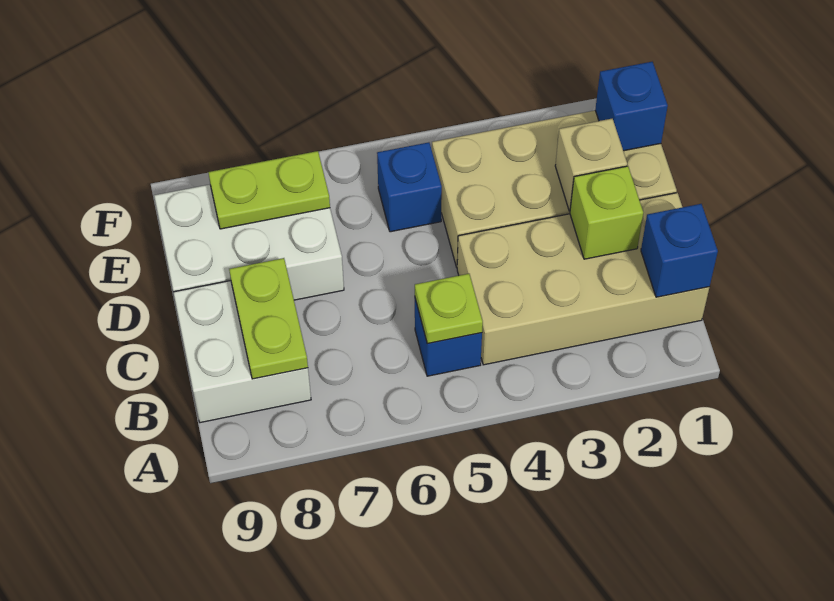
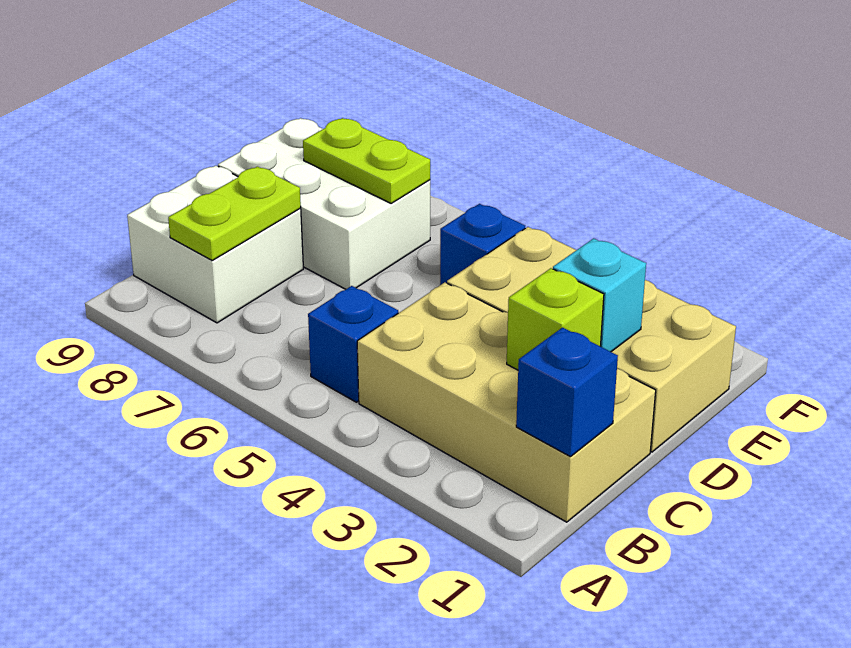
lime plate B5 level 2 -> none
tan brick D2 level 2 -> cyan brick D2 level 2
blue brick E1 level 2 -> none

